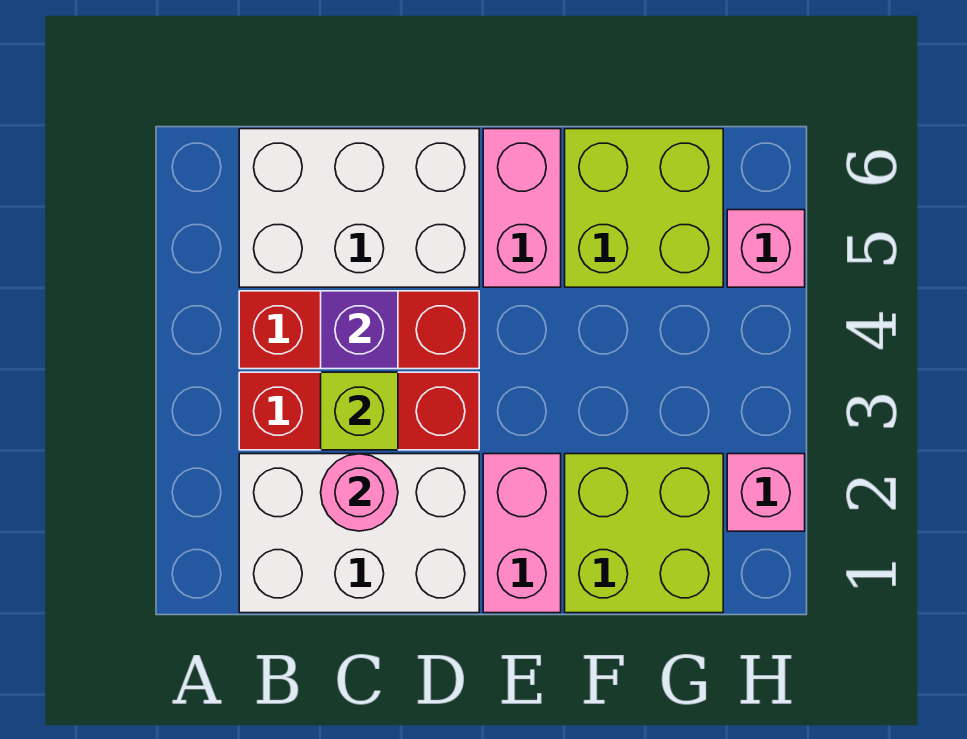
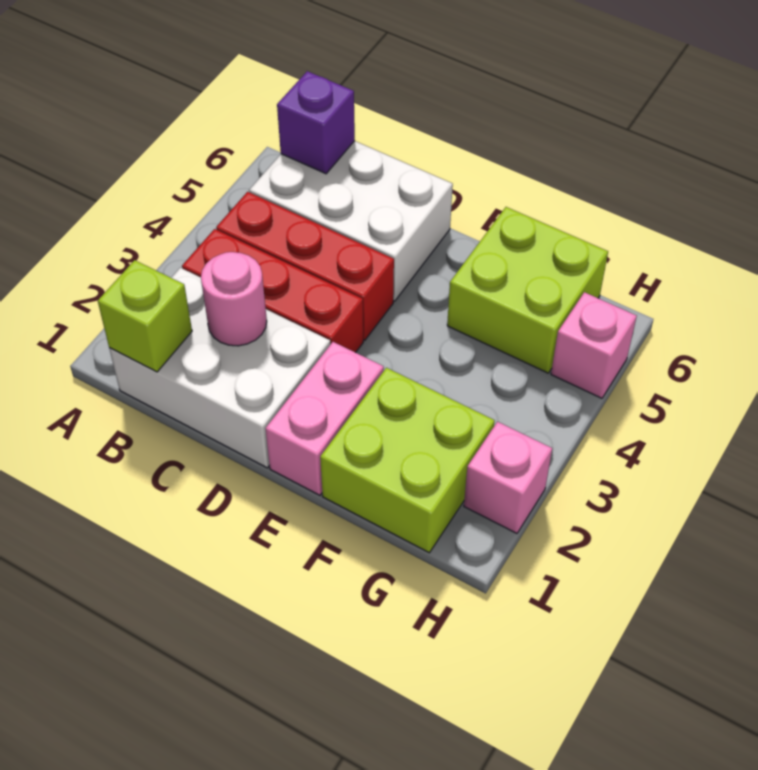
lime brick C3 level 2 -> lime brick B1 level 2
purple brick C4 level 2 -> purple brick B6 level 2
pink brick E5:E6 level 1 -> none

